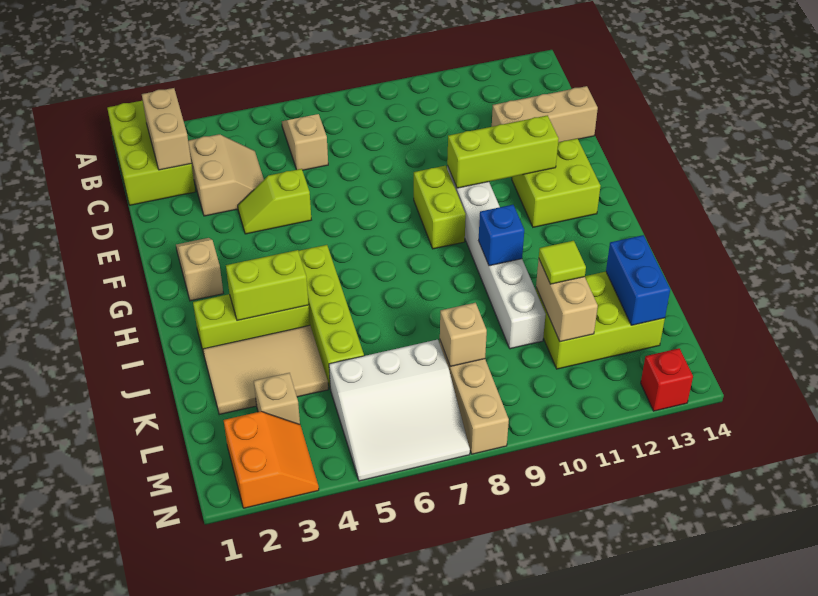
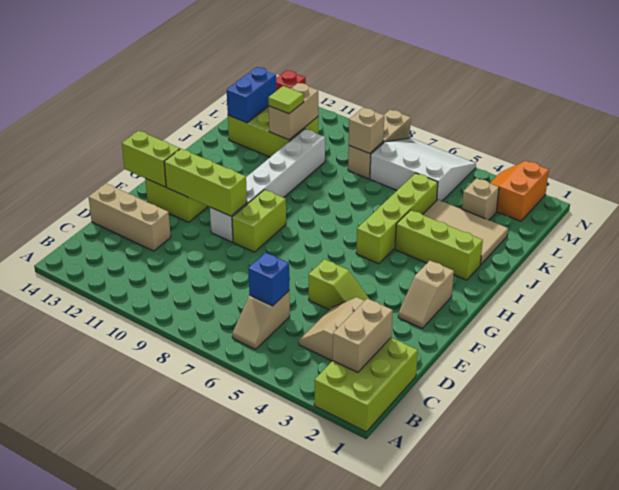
lime brick I3:I4 level 2 -> lime brick F13:F14 level 2
blue brick I10 level 2 -> blue brick C6 level 2

